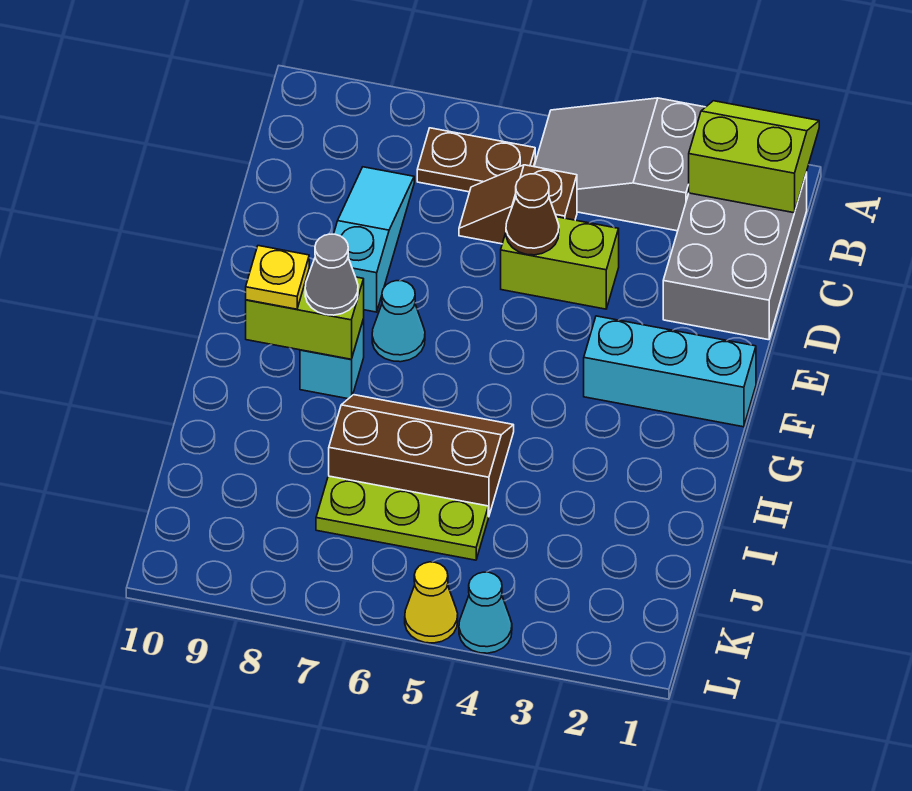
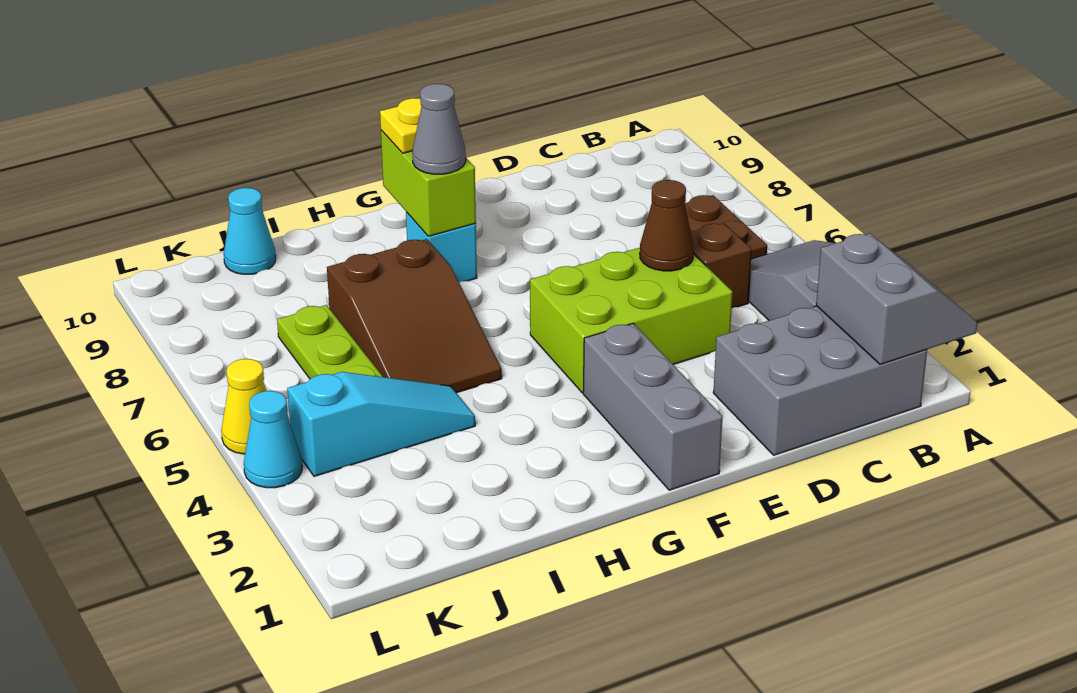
lime slope A1:B2 level 2 top B -> grey slope A1:B2 level 2 top B
cyan slope C8:E8 level 1 top E -> cyan slope I4:K4 level 1 top K
lime brick D4:D5 level 1 -> lime brick D4:F5 level 1
cyan brick F1:F3 level 1 -> grey brick F1:F3 level 1
cyan cone F7 level 1 -> cyan cone J10 level 1
brown slope H5:I7 level 1 top I -> brown slope H5:I7 level 1 top 7

